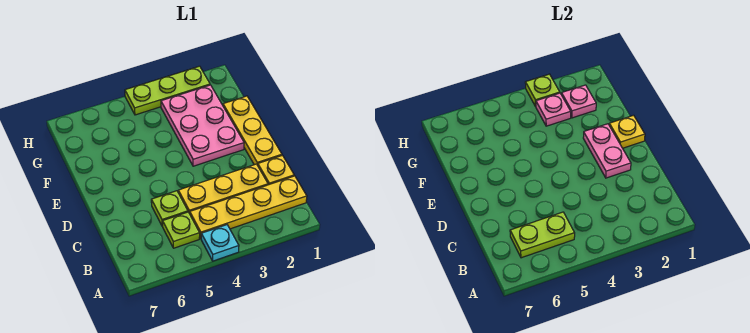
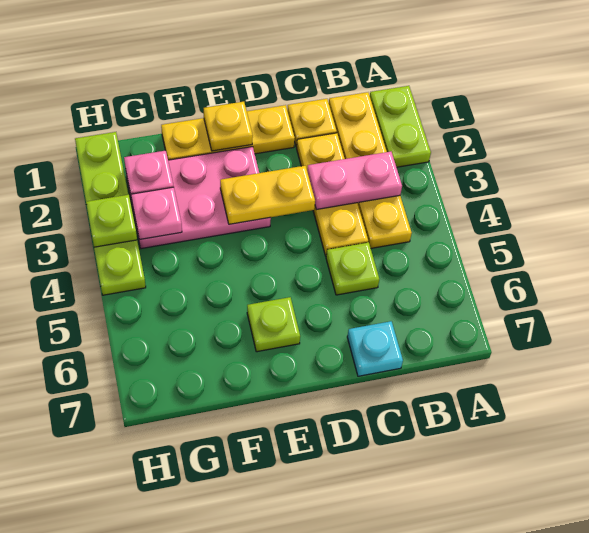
cyan plate A4 level 1 -> cyan plate C7 level 1
lime plate B5 level 1 -> lime plate E6 level 1
lime plate B5:B6 level 2 -> lime plate A1:A2 level 1
pink plate D2:E2 level 2 -> pink plate B3:C3 level 2
none -> yellow plate D3:E3 level 2
lime plate H2:H4 level 1 -> lime plate H1:H4 level 1

